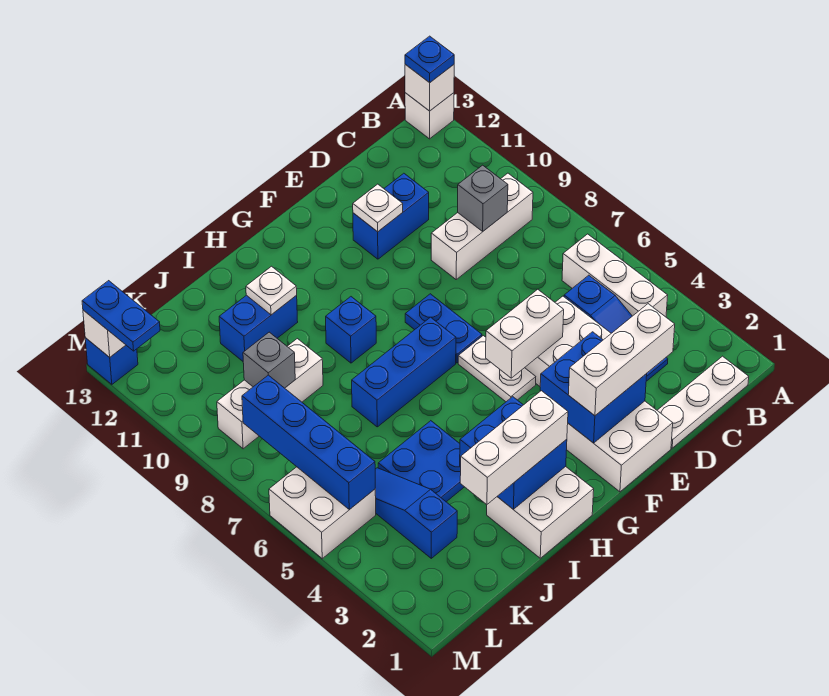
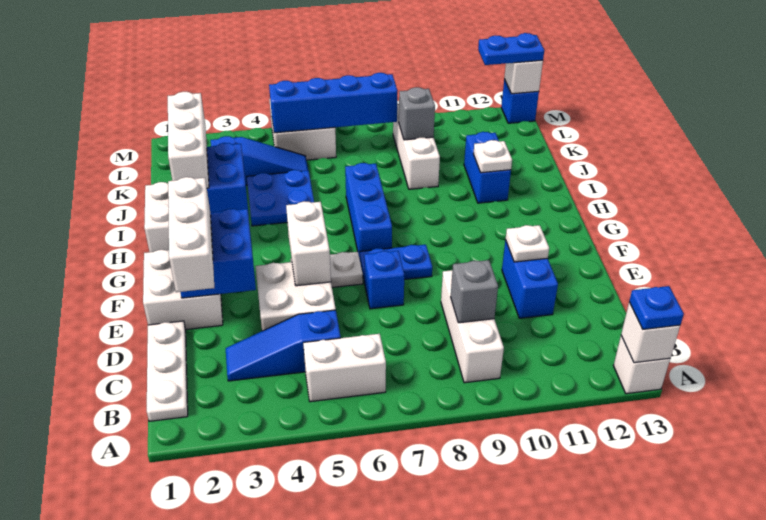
white brick B4:B6 level 1 -> white brick B5:B6 level 1
blue brick H9 level 1 -> blue brick E7 level 1

